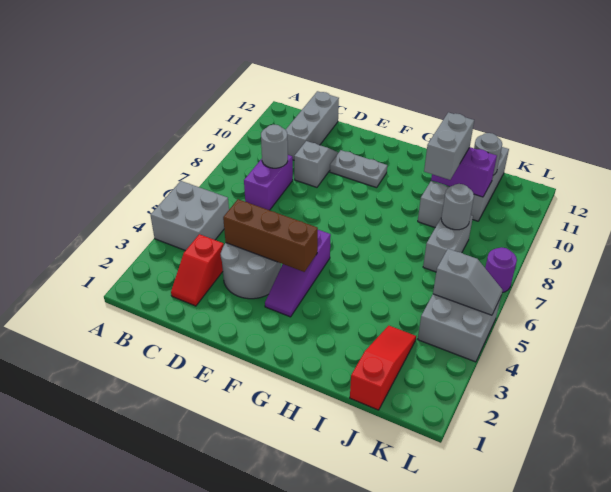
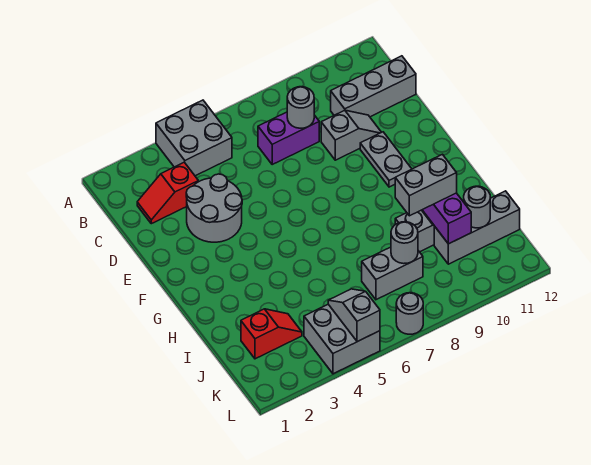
brown brick D4:F4 level 2 -> none
purple slope F3:F5 level 1 top 5 -> none
red slope J1:J3 level 1 top 1 -> red slope J2:J3 level 1 top 2
grey slope K5:L5 level 2 top K -> grey slope K5:L5 level 2 top L
purple round brick L7 level 1 -> grey round brick L7 level 1

